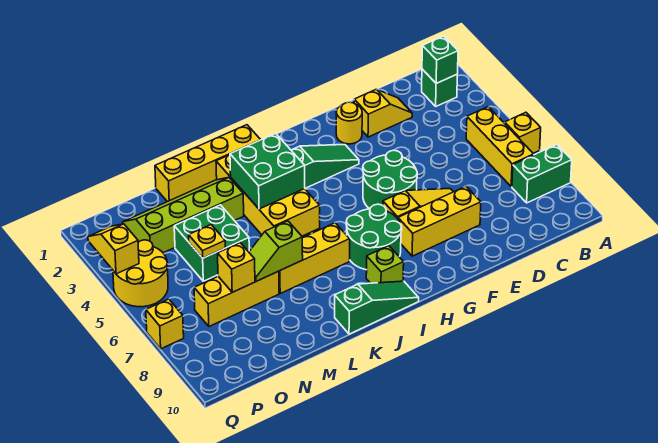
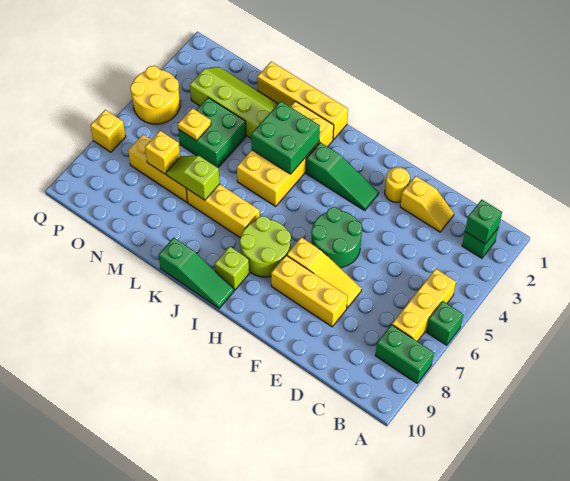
yellow brick A6 level 1 -> green brick A6 level 1
green round brick H7:I8 level 1 -> lime round brick H7:I8 level 1
yellow slope Q3:Q4 level 2 top 4 -> none

